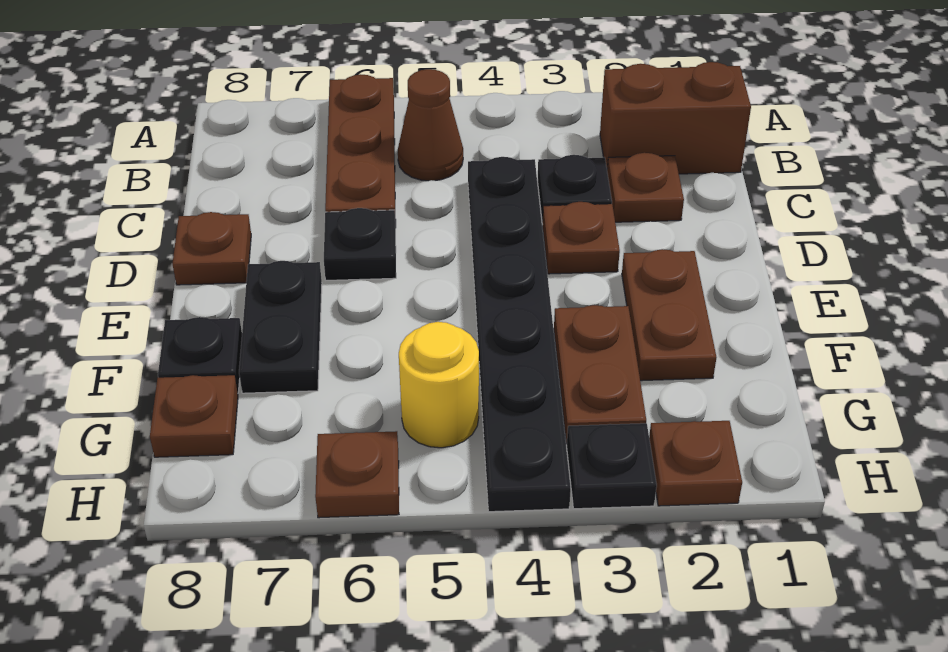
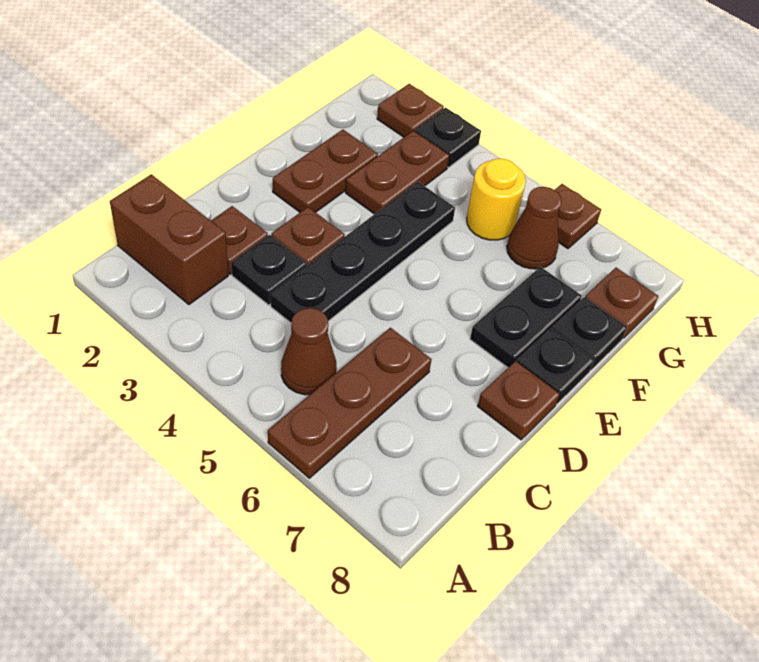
black plate C4:H4 level 1 -> black plate C4:F4 level 1
black plate D6 level 1 -> black plate E8 level 1
none -> brown cone G6 level 1

